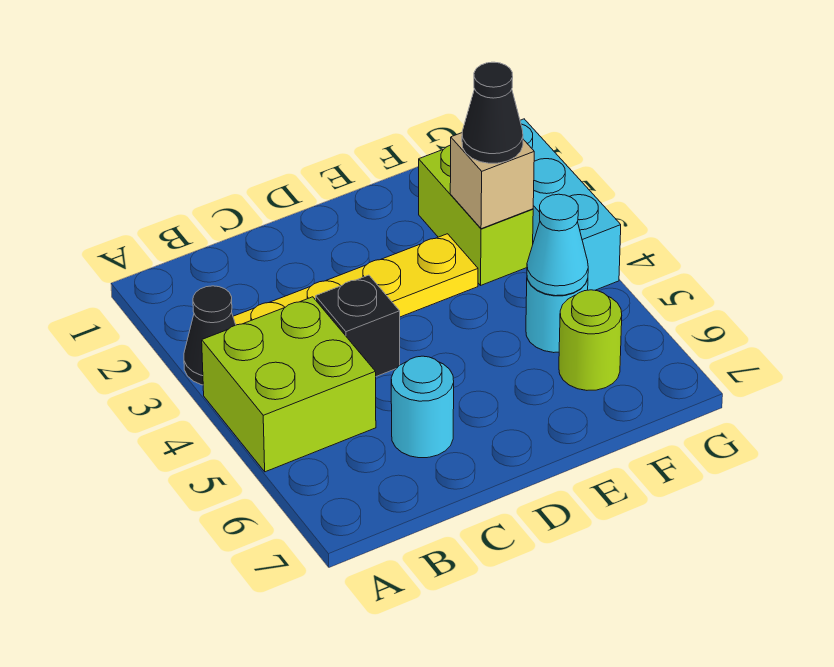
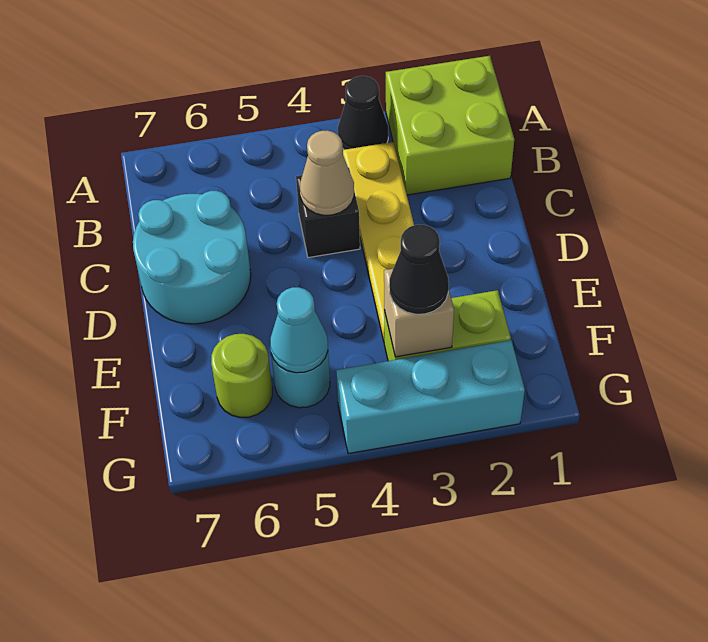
lime brick A4:B5 level 1 -> lime brick A1:B2 level 1
none -> tan cone C4 level 2
cyan round brick C6 level 1 -> cyan round brick C6:D7 level 1

